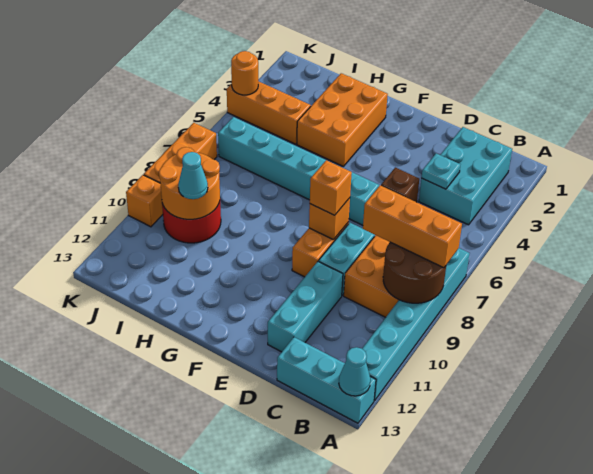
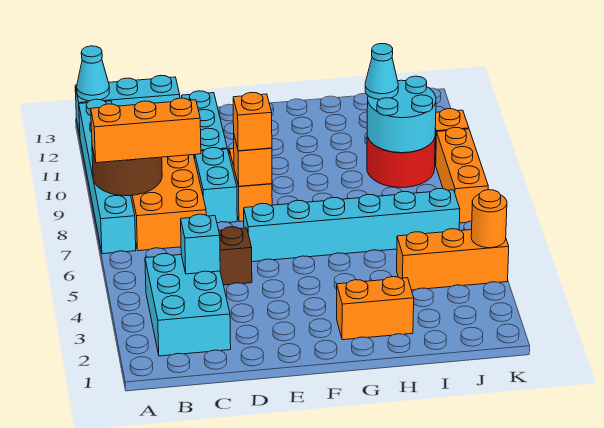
cyan plate C4 level 2 -> cyan brick C4 level 2
orange brick G2:H4 level 1 -> orange brick G2:H2 level 1
orange round brick I9:J10 level 2 -> cyan round brick I9:J10 level 2

